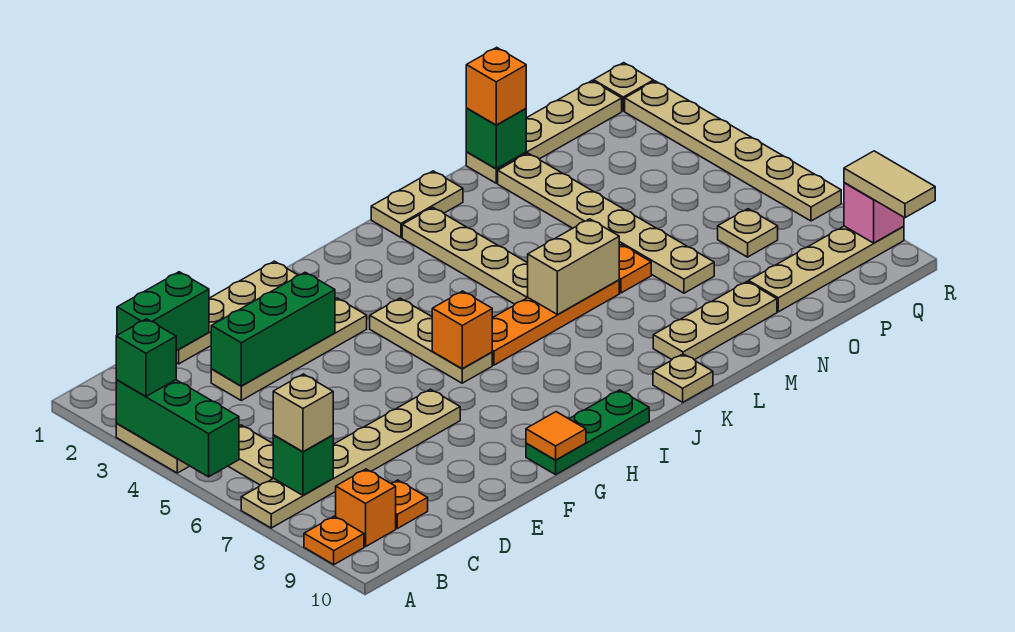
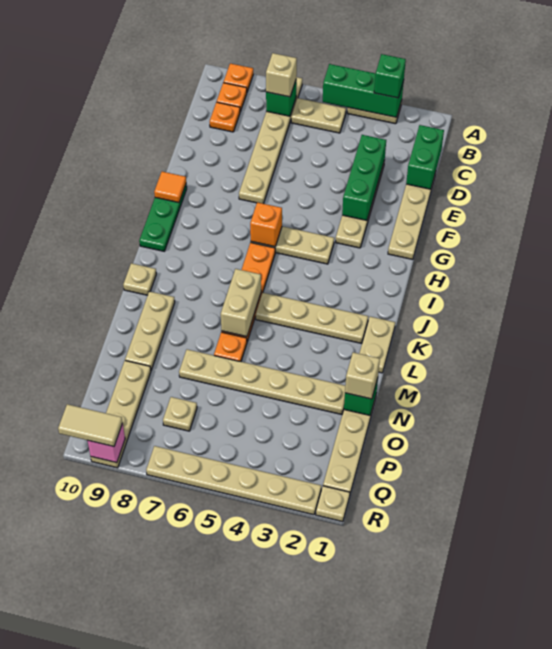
orange brick B9 level 1 -> orange plate B9 level 1
orange brick N1 level 3 -> tan brick N1 level 3

